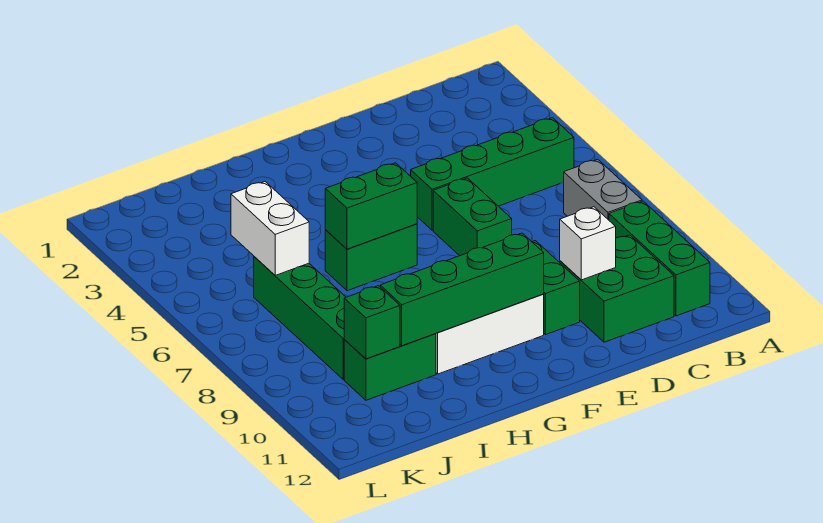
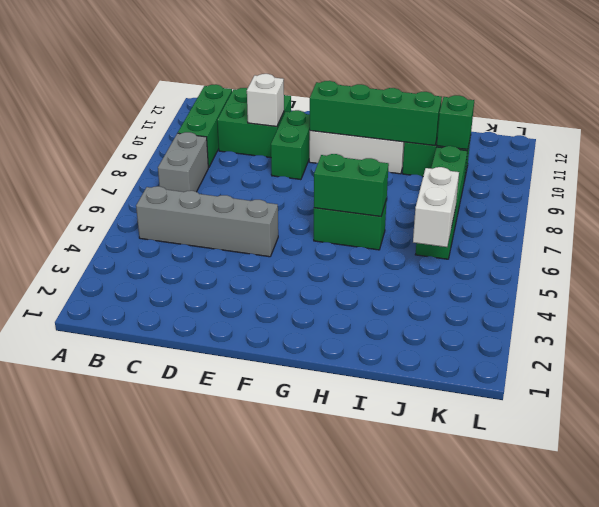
green brick B5:E5 level 1 -> grey brick B5:E5 level 1
green brick E6:E7 level 1 -> none

